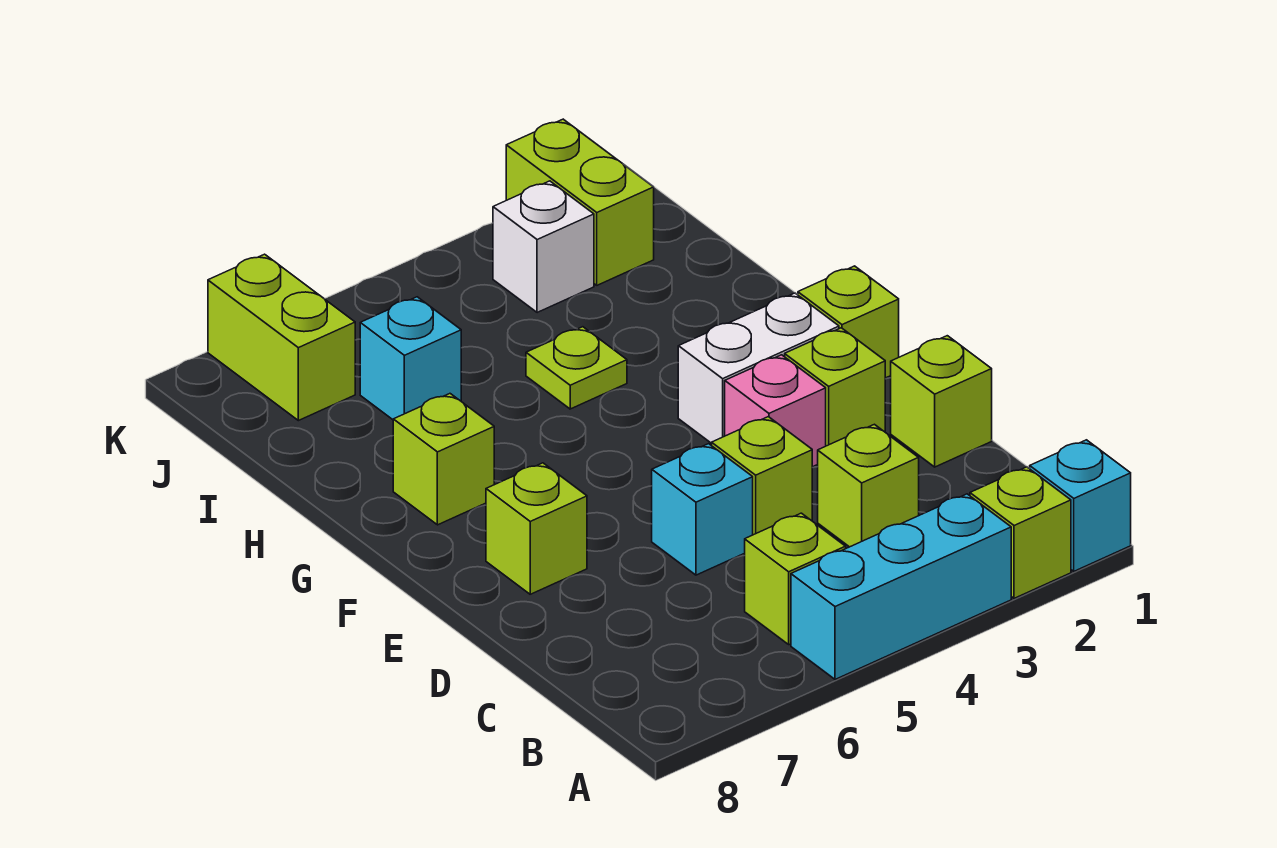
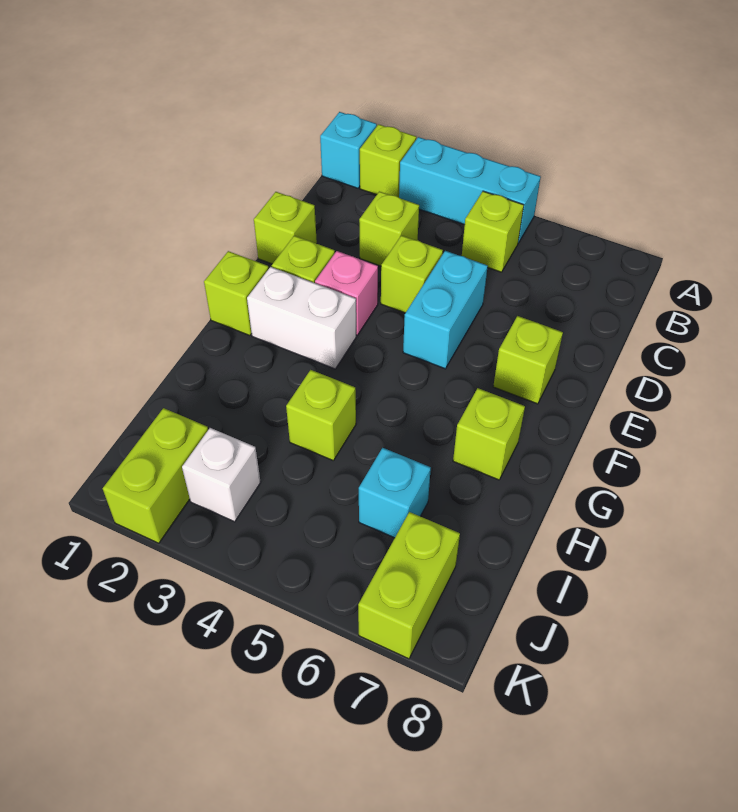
cyan brick D5 level 1 -> cyan brick D5:E5 level 1
lime plate H4 level 1 -> lime brick H4 level 1

